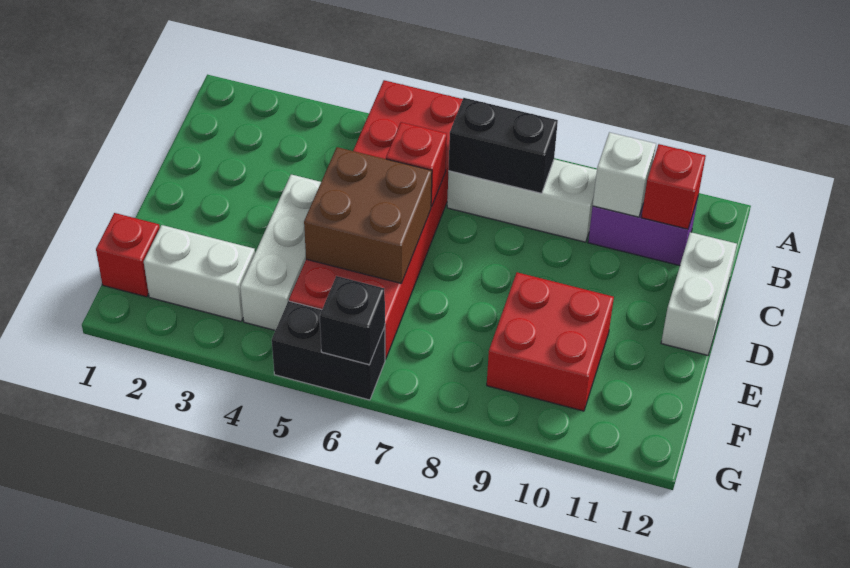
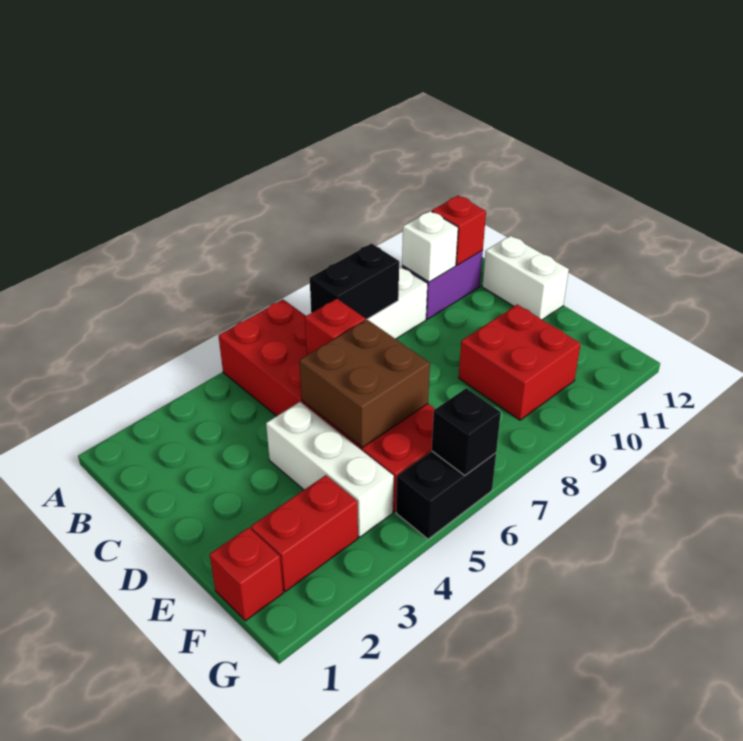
white brick F2:F3 level 1 -> red brick F2:F3 level 1

